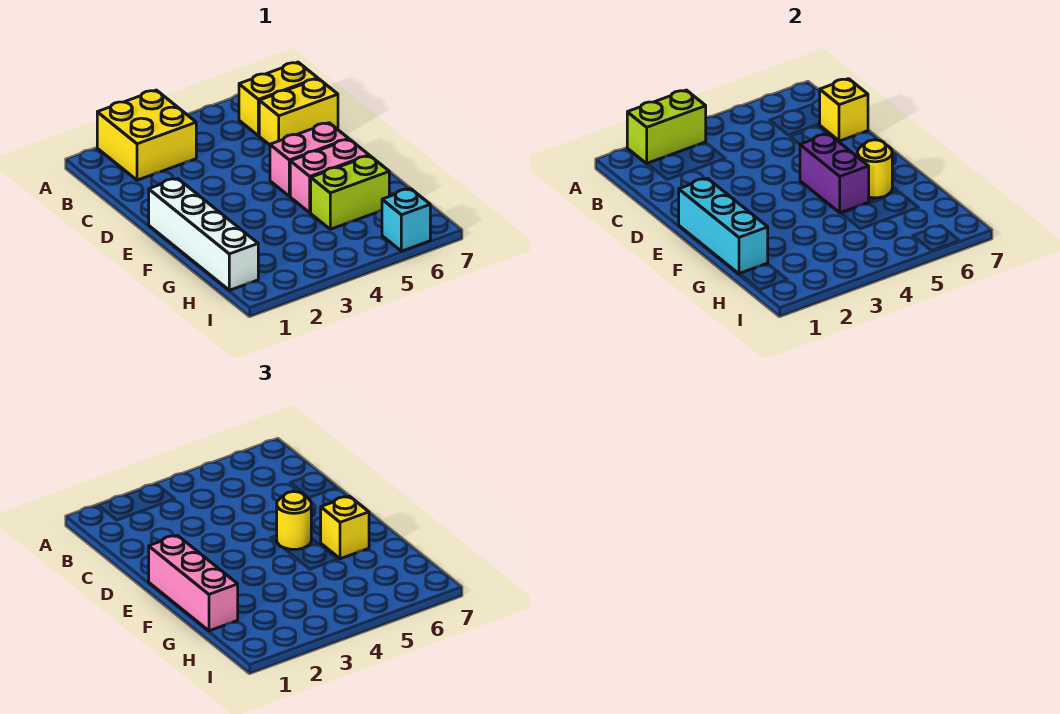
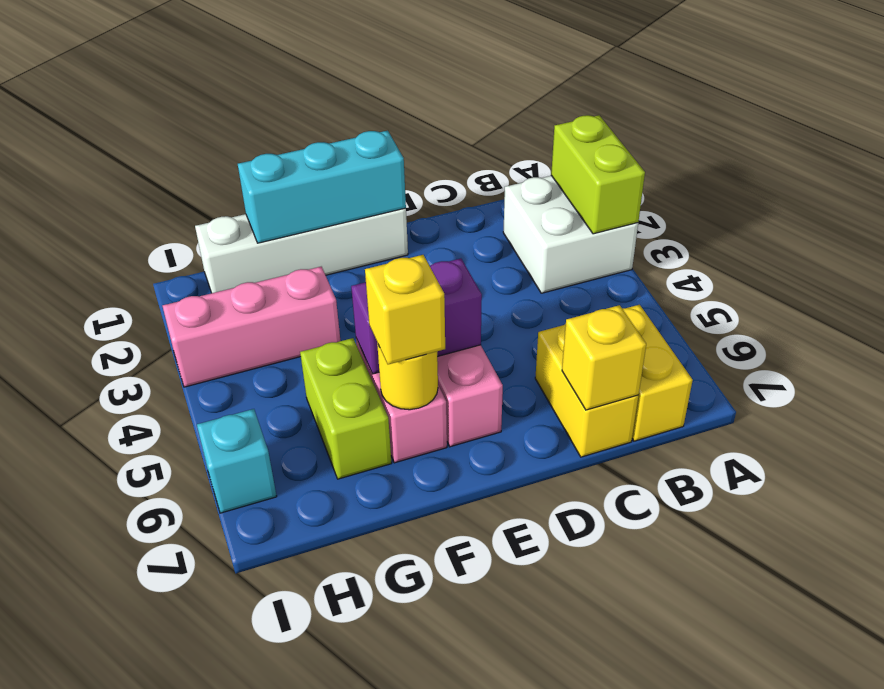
yellow brick A2:B3 level 1 -> white brick A2:B3 level 1
pink brick E1:G1 level 3 -> pink brick G3:I3 level 1
yellow round brick E5 level 3 -> none

